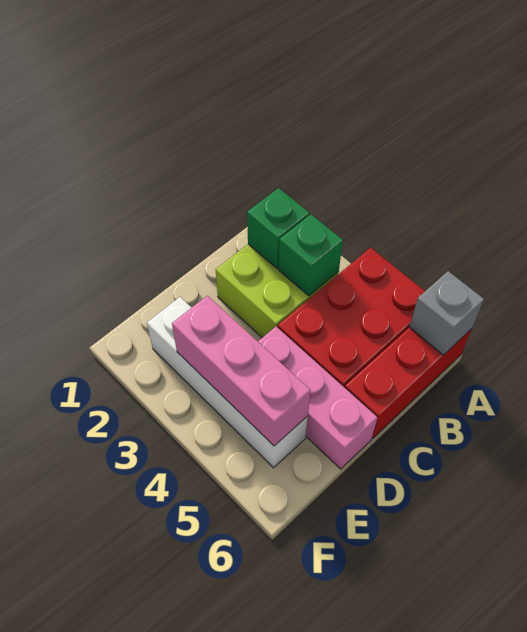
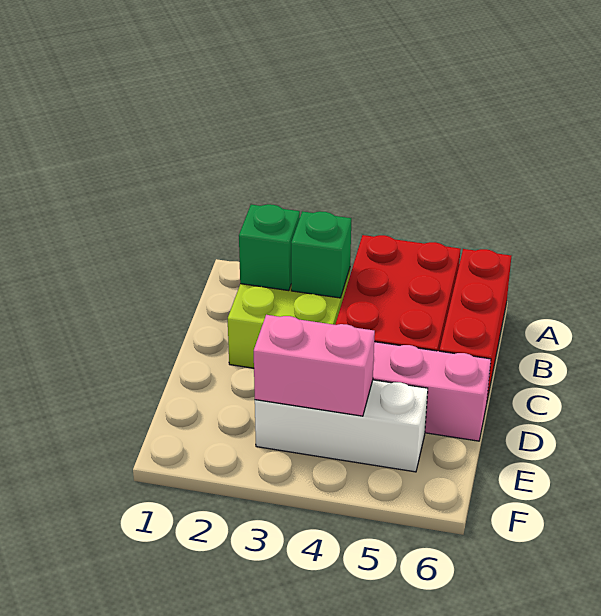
grey brick A6 level 2 -> none
white brick E2:E5 level 1 -> white brick E3:E5 level 1
pink brick E3:E5 level 2 -> pink brick E3:E4 level 2

